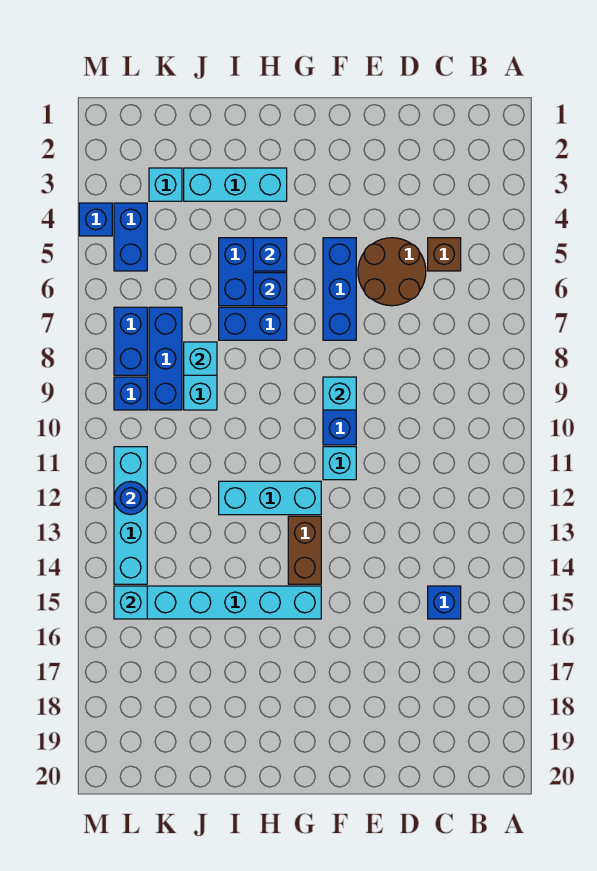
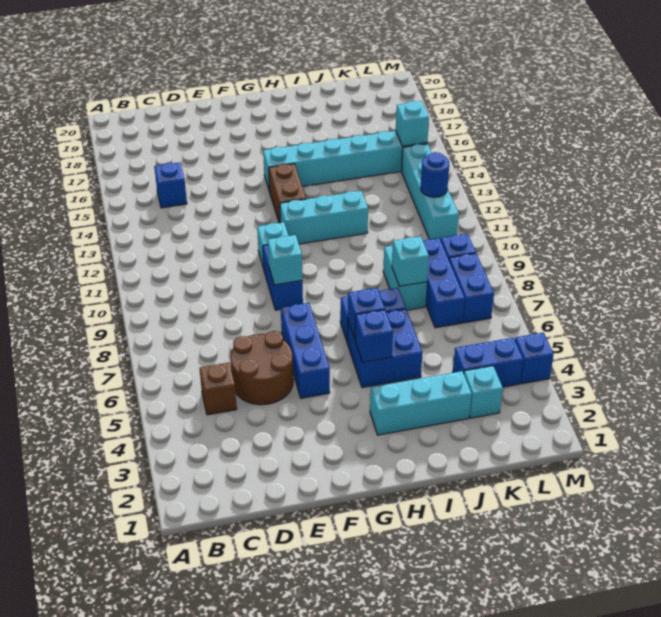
blue brick L4:L5 level 1 -> blue brick K4:L4 level 1

